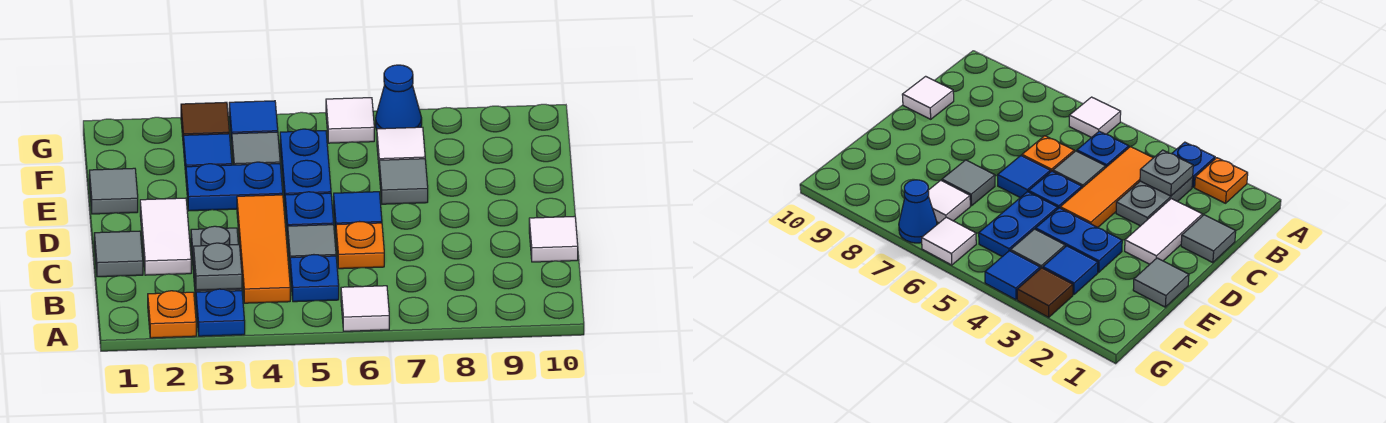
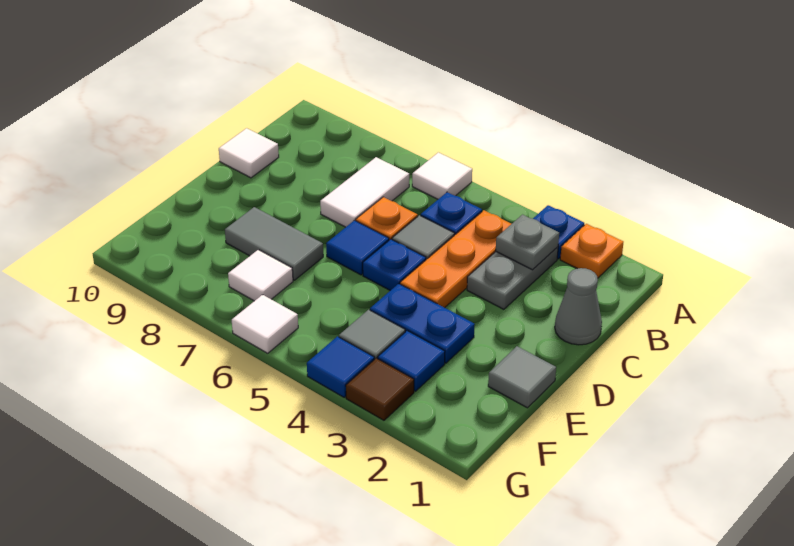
orange tile B4:D4 level 1 -> orange plate B4:D4 level 1
grey tile C1 level 1 -> grey cone C1 level 1
white tile C2:D2 level 1 -> white tile B7:C7 level 1
blue plate E5:F5 level 1 -> none
grey tile E7 level 1 -> grey tile E7:E8 level 1
blue cone G7 level 1 -> none

